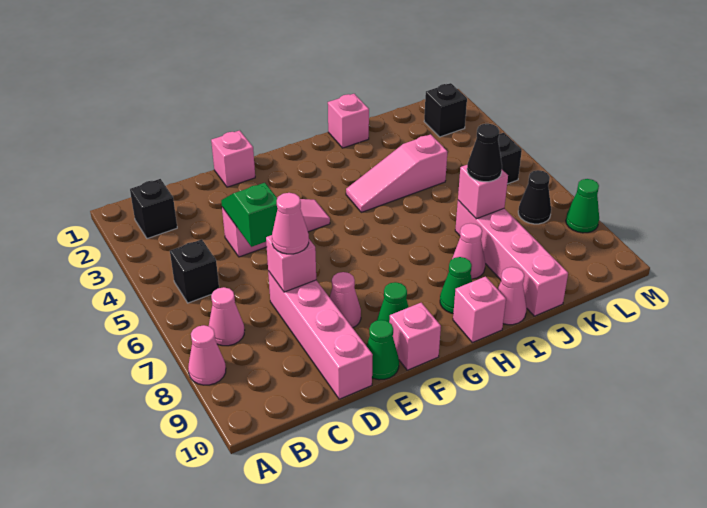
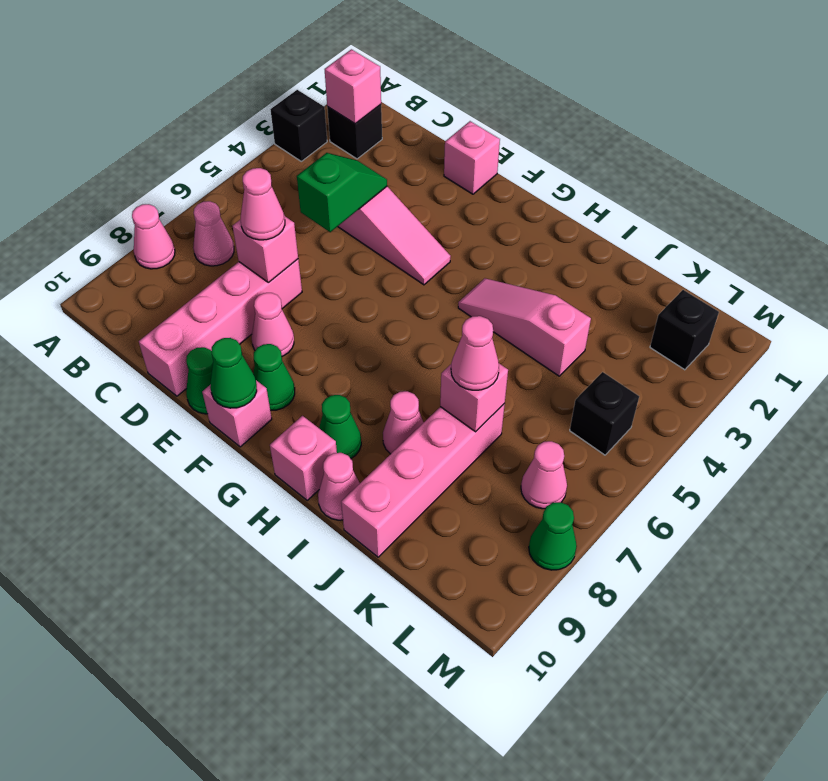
black brick B5 level 1 -> black brick A3 level 1
none -> green cone F10 level 2
pink brick I1 level 1 -> pink brick B2 level 2
black cone J7 level 3 -> pink cone J7 level 3
black cone L7 level 1 -> pink cone L7 level 1

